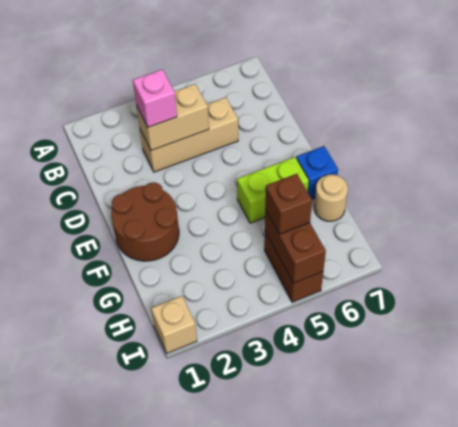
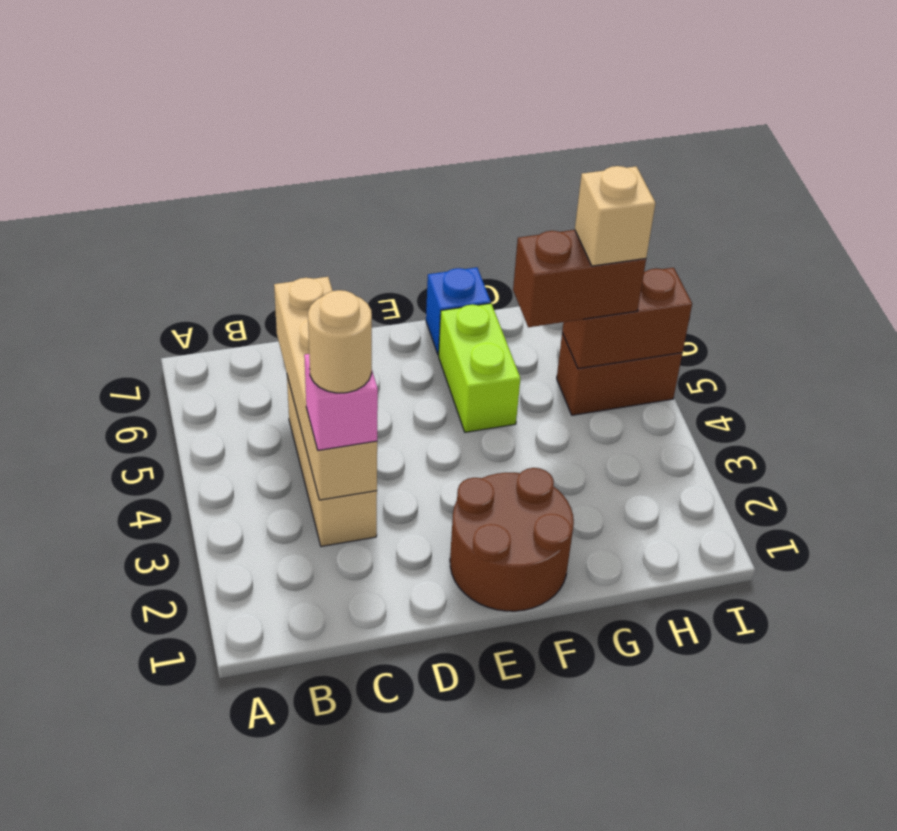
tan brick C3:C4 level 2 -> tan brick C3:C6 level 2
tan round brick G7 level 1 -> tan round brick C3 level 4
brown brick H5 level 3 -> brown brick G5:H5 level 3
tan brick I1 level 1 -> tan brick H5 level 4

